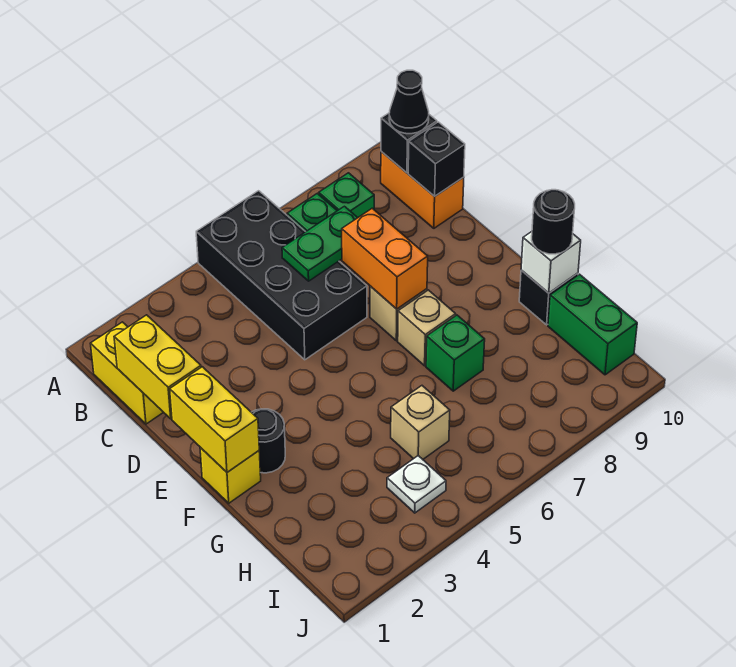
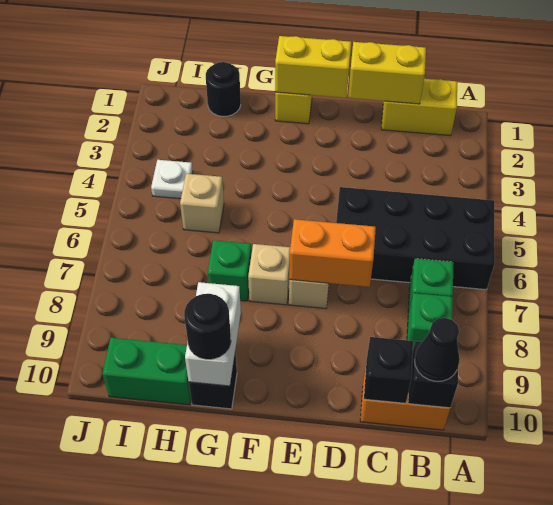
green plate C6:C7 level 2 -> none
black round brick F2 level 1 -> black round brick H1 level 1
white brick G10 level 2 -> white brick G9:G10 level 2

